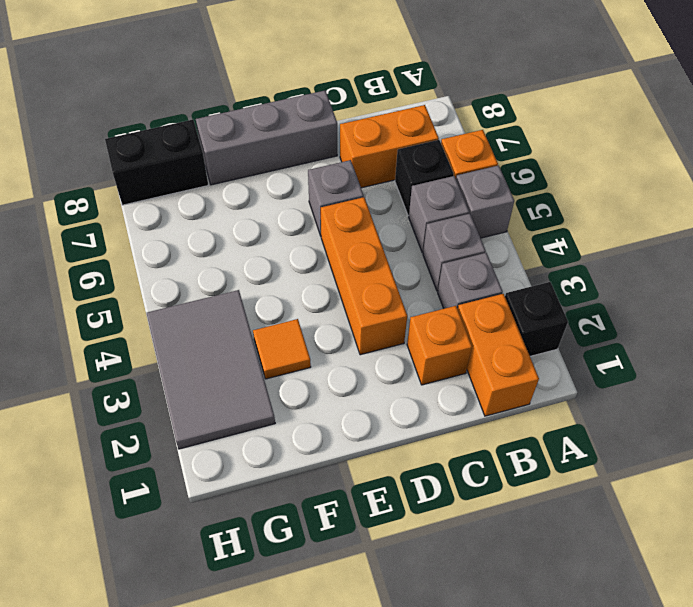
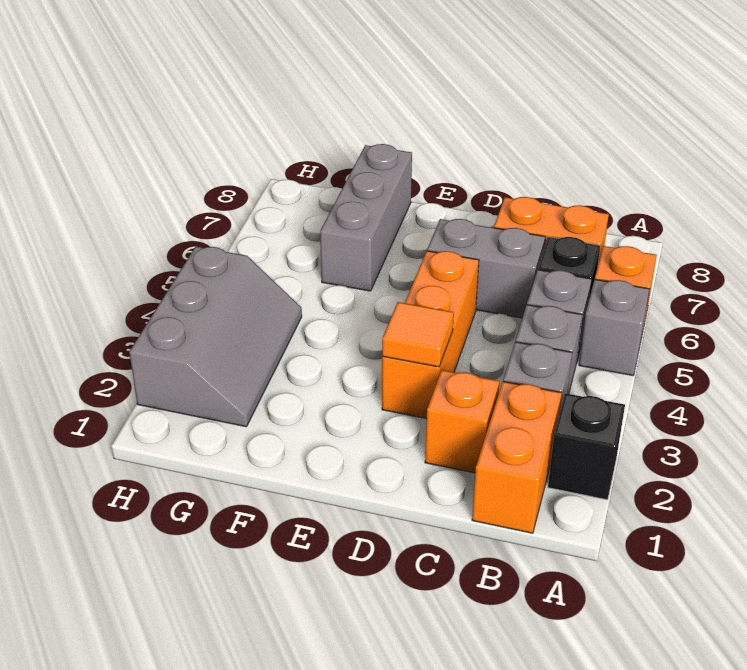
grey brick D6 level 1 -> grey brick C6:D6 level 1
grey brick D8:F8 level 1 -> grey brick F6:F8 level 1
orange tile F3 level 1 -> orange tile D3 level 2
grey tile G2:H4 level 1 -> grey slope G2:H4 level 1 top H
black brick G8:H8 level 1 -> none

